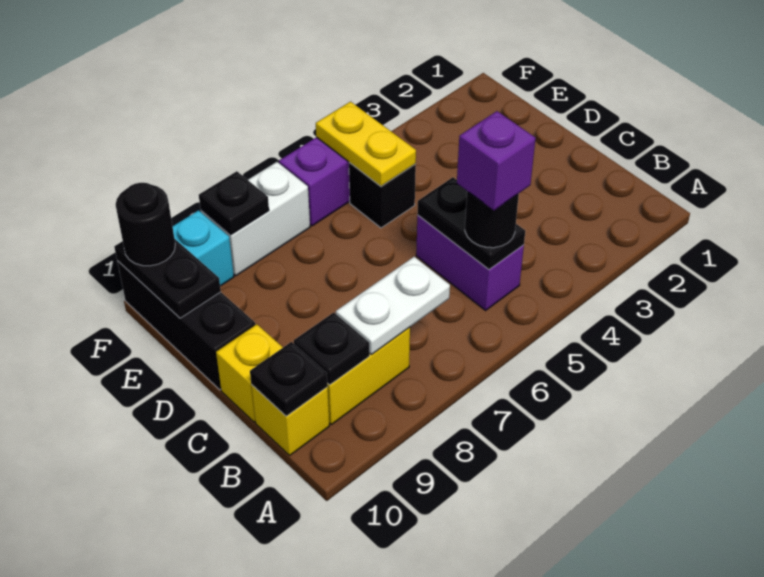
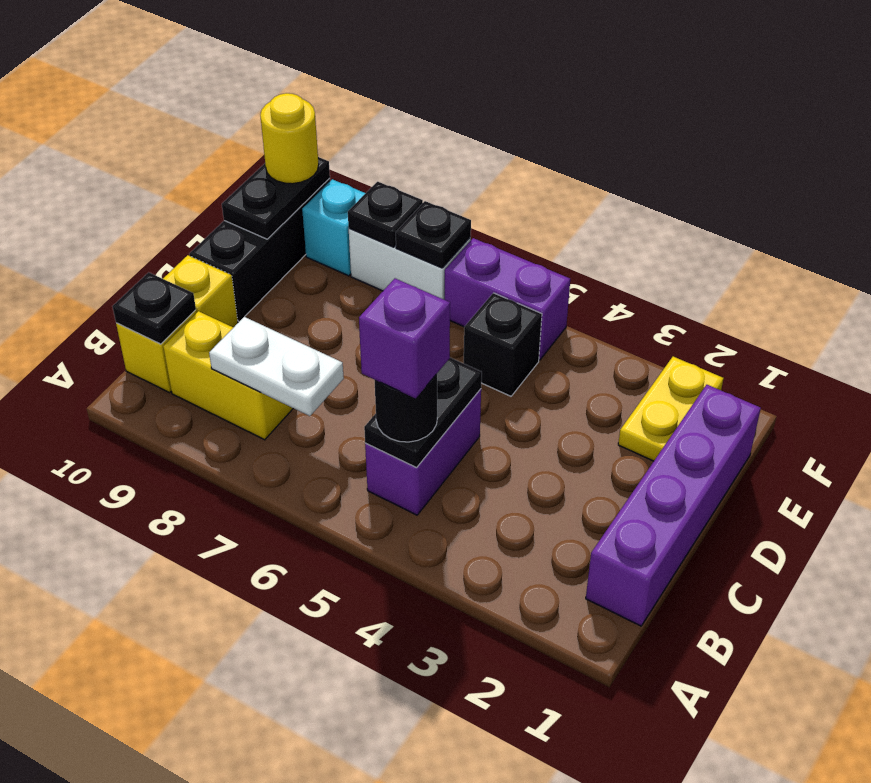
none -> purple brick B1:E1 level 1
black plate B9 level 2 -> black plate F7 level 2
yellow plate E5:F5 level 2 -> yellow plate E2:F2 level 1
black round brick F10 level 3 -> yellow round brick F10 level 3

